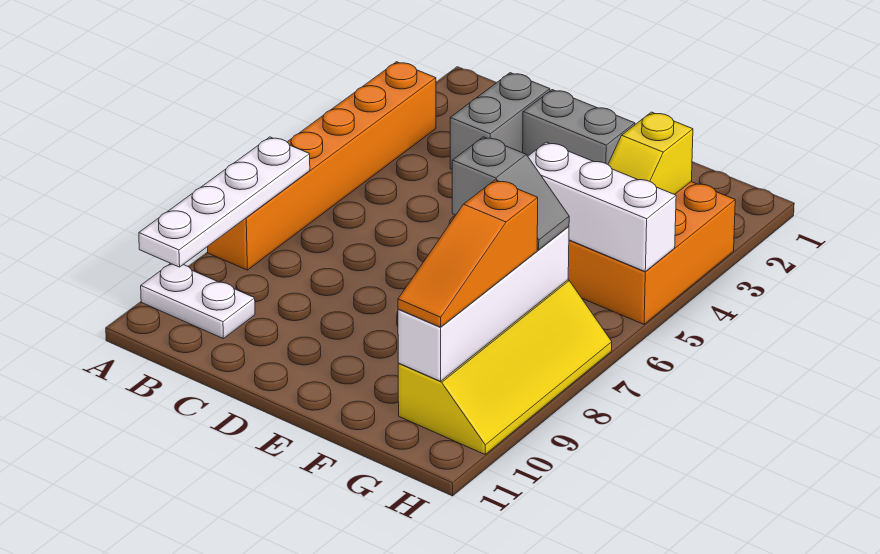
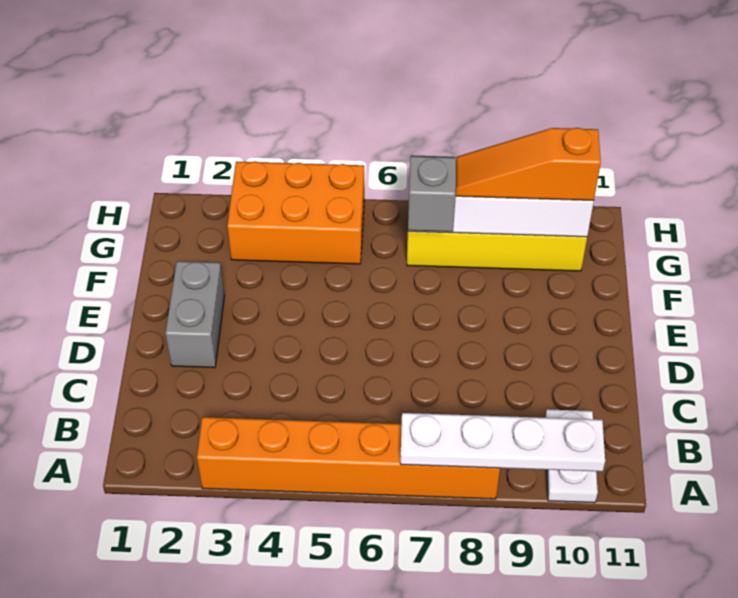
grey brick C2:C3 level 1 -> none
white brick F5:H5 level 2 -> none
yellow slope G3:G4 level 2 top 3 -> none
orange slope G8:G10 level 3 top 8 -> orange slope G8:G10 level 3 top 10

